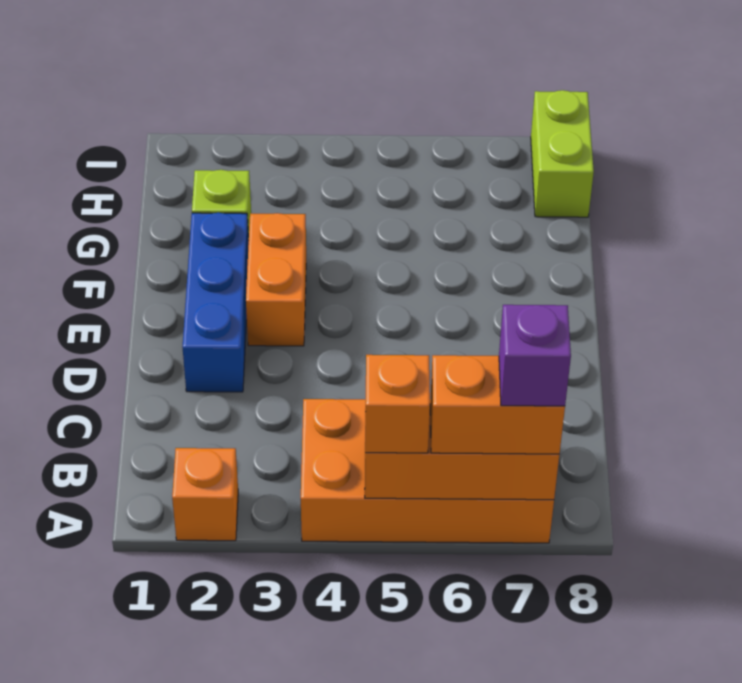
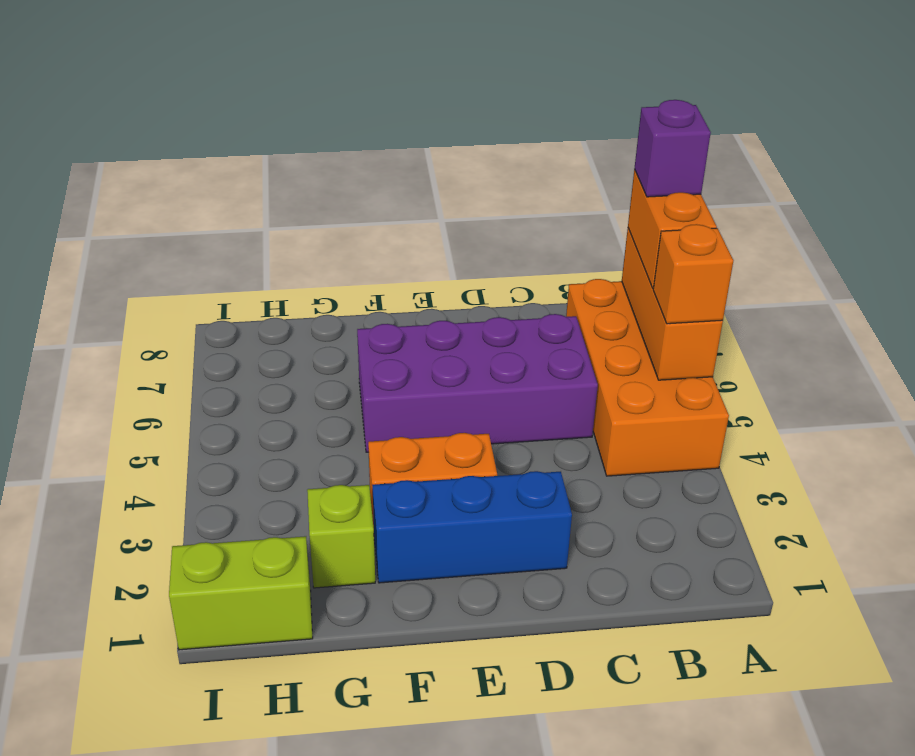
orange brick A2 level 1 -> none
none -> purple brick C5:F6 level 1
lime brick H8:I8 level 1 -> lime brick H1:I1 level 1

